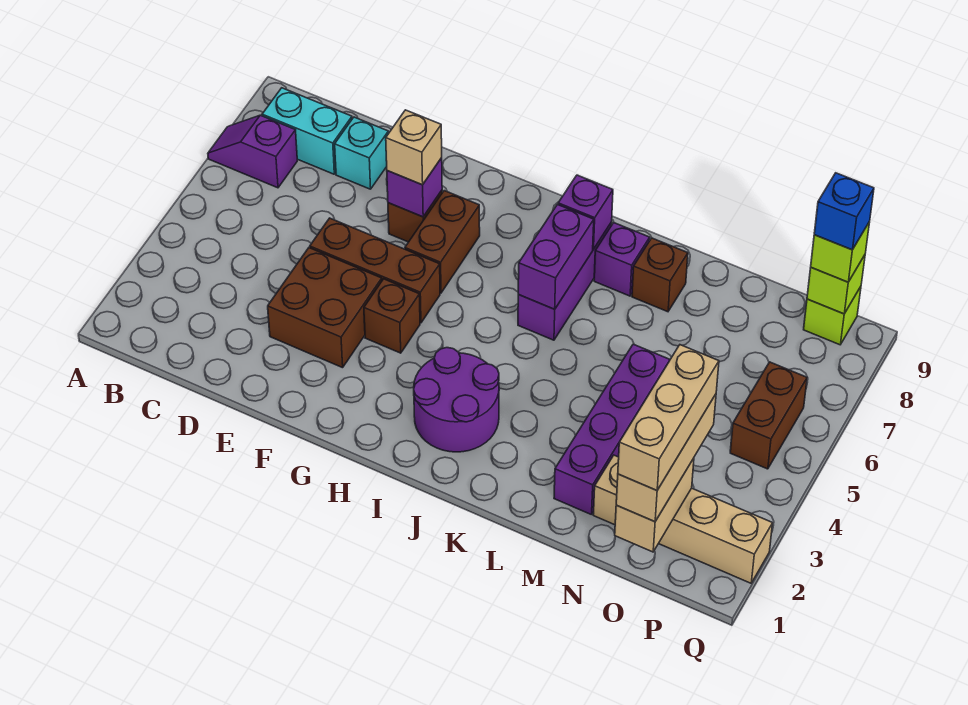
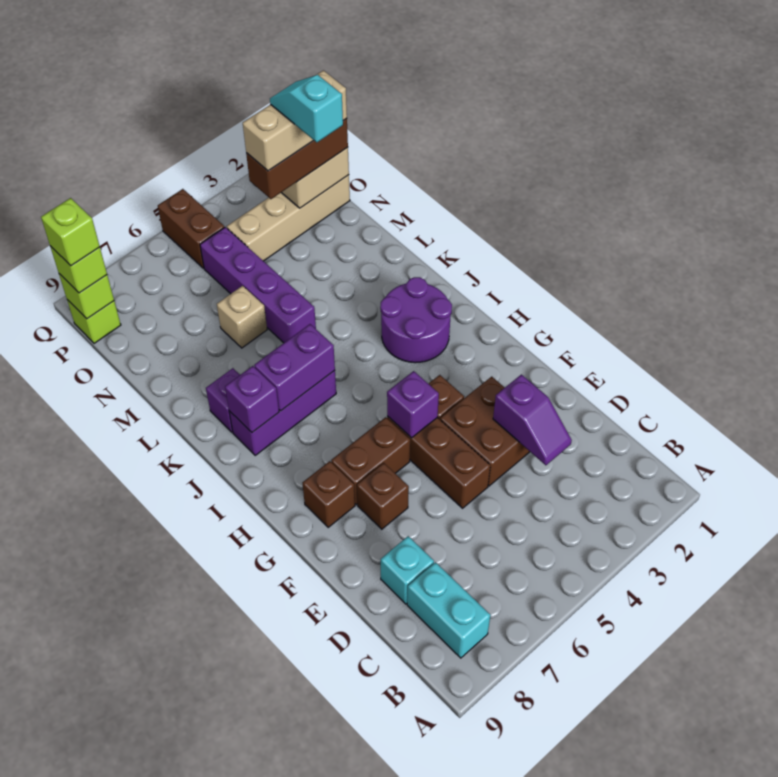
purple slope A7:B7 level 1 top B -> purple slope D3:E3 level 2 top E
purple brick F7 level 2 -> purple brick G5 level 2
tan brick F7 level 3 -> tan brick M6 level 1
brown brick L8 level 1 -> brown brick G8 level 1
purple brick M2:M5 level 1 -> purple brick L5:O5 level 1
tan brick N2:Q2 level 1 -> tan brick O1:O4 level 1
none -> cyan slope N2:O2 level 5 top N
tan brick O1:O3 level 3 -> brown brick O1:O3 level 3
brown brick P5:P6 level 1 -> brown brick P5:Q5 level 1
blue brick P9 level 4 -> lime brick P9 level 4

